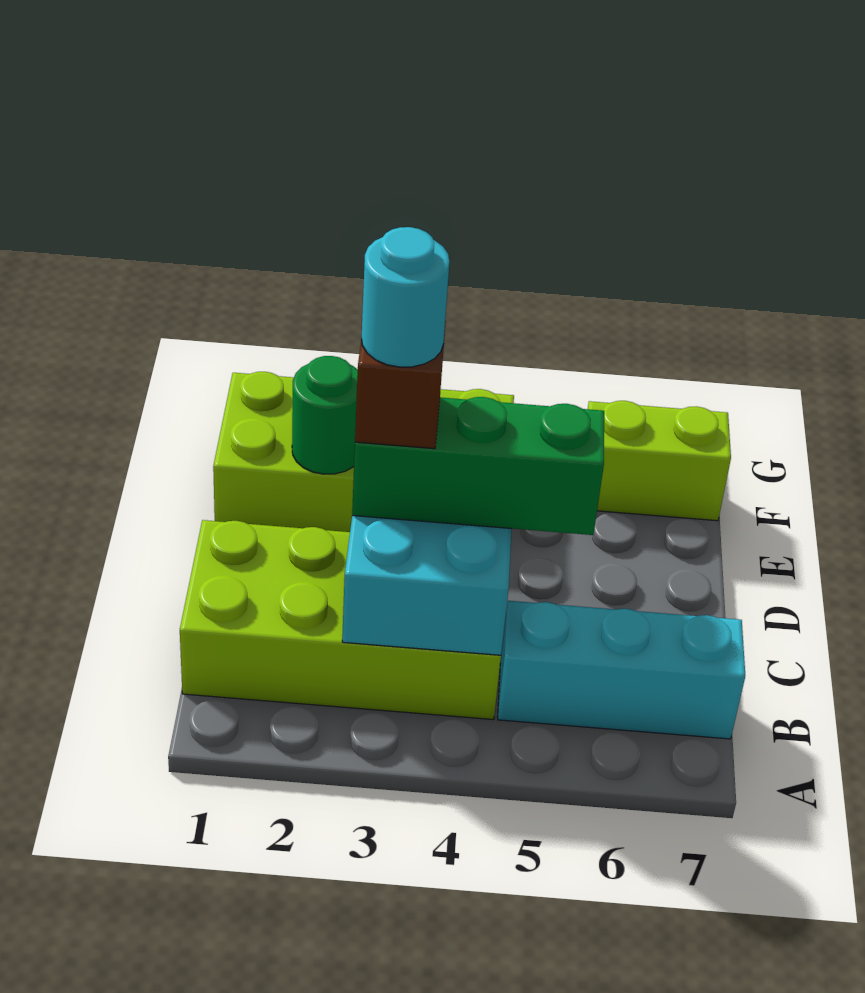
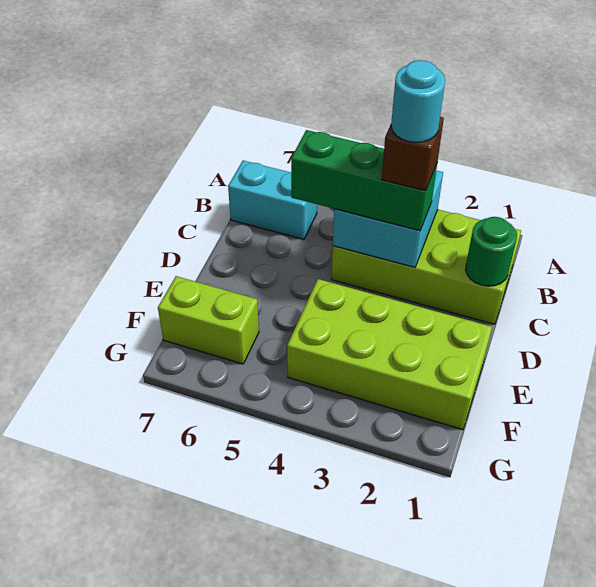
cyan brick B5:B7 level 1 -> cyan brick B6:B7 level 1
green round brick E2 level 2 -> green round brick C1 level 2

